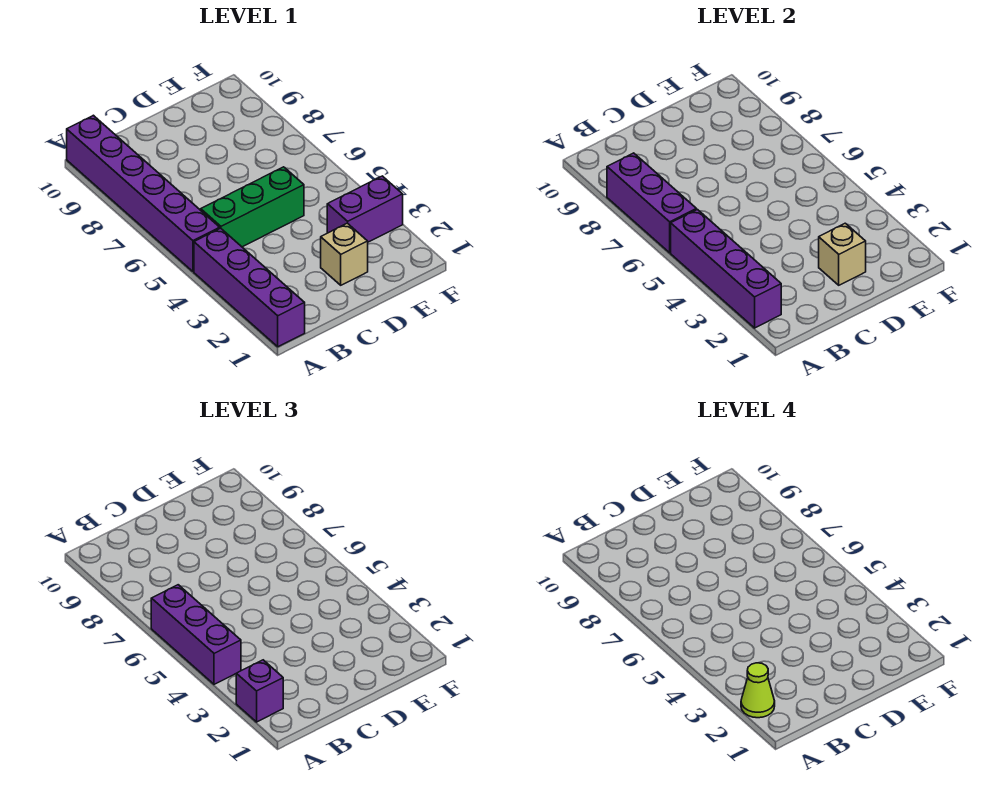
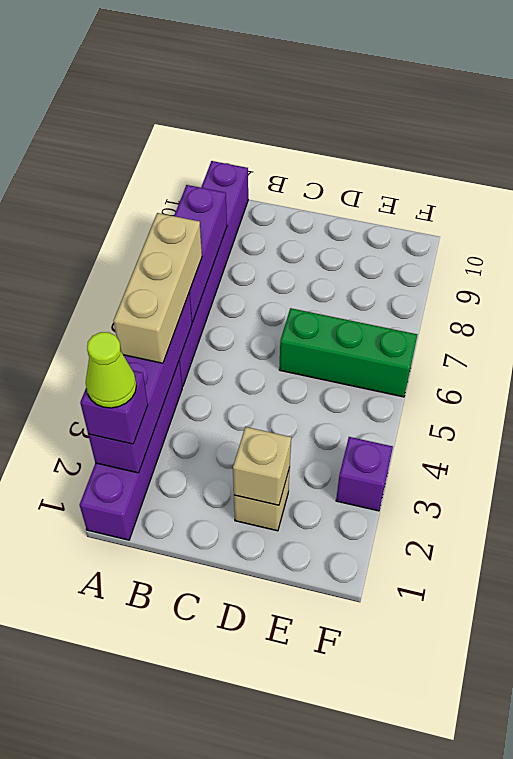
purple brick A4:A6 level 3 -> tan brick A4:A6 level 3
green brick B5:D5 level 1 -> green brick D6:F6 level 1
purple brick E3:F3 level 1 -> purple brick F3 level 1

